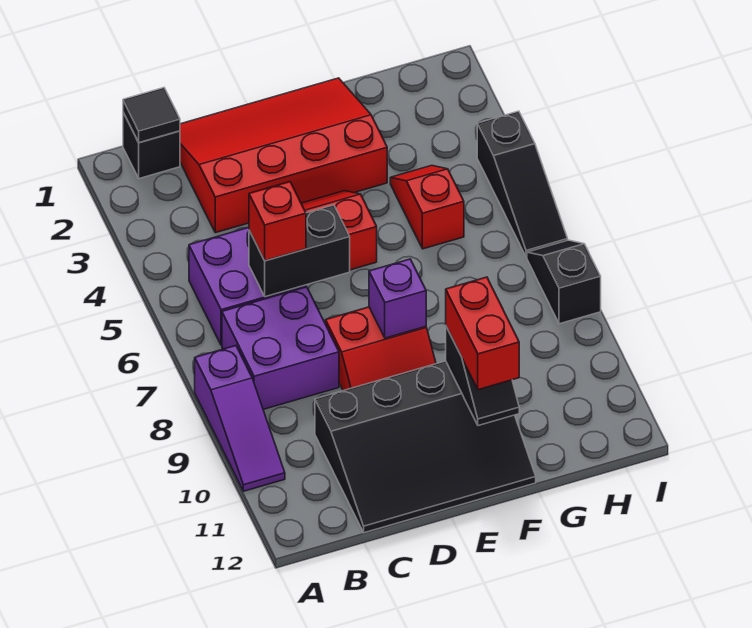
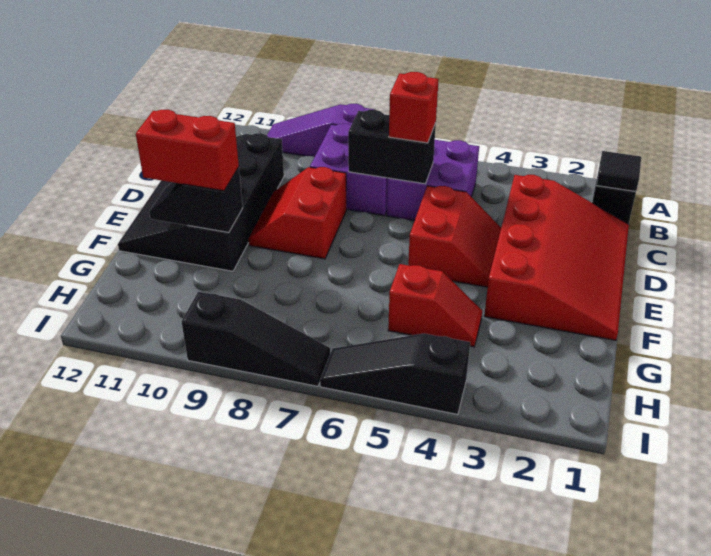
black brick C6:D6 level 2 -> black brick C6:C7 level 2
purple brick E8 level 2 -> none
black slope I7:I8 level 1 top 8 -> black slope I7:I9 level 1 top 9

